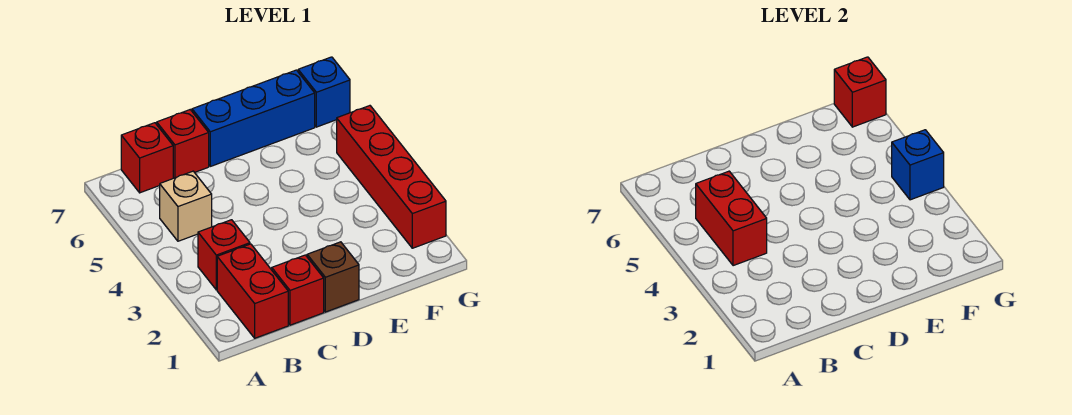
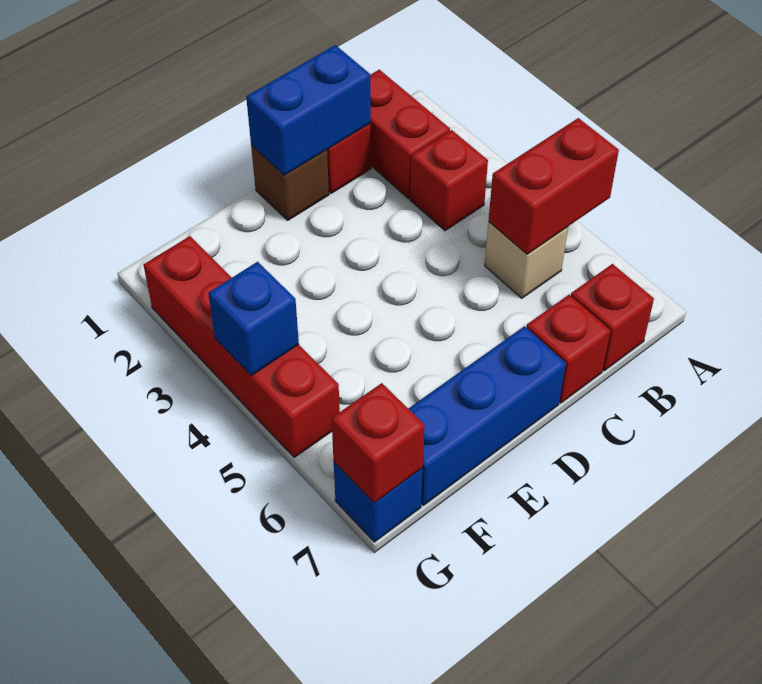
red brick B4:B5 level 2 -> red brick A5:B5 level 2
none -> blue brick C1:D1 level 2

